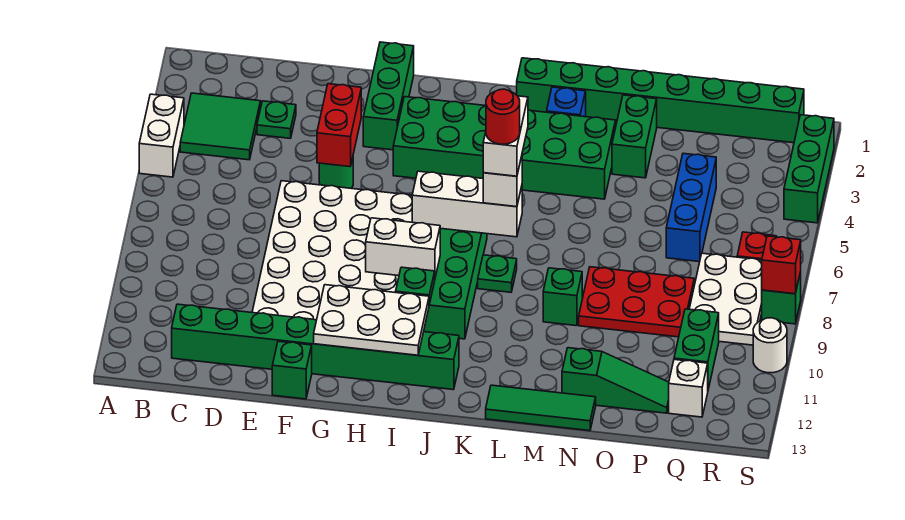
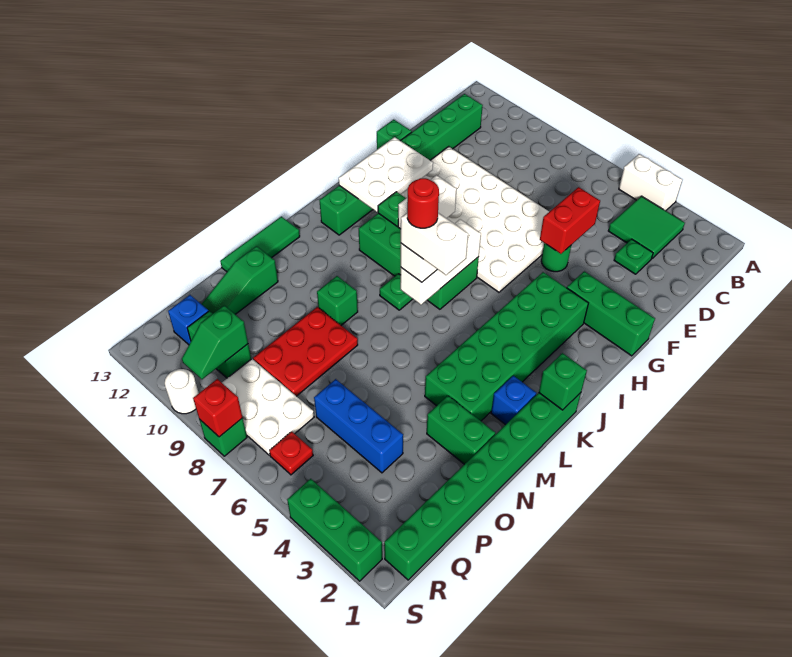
red brick F4:F5 level 2 -> red brick E5:F5 level 2
none -> green brick K1 level 2
none -> green slope Q10:R10 level 2 top Q
white brick Q12 level 1 -> blue brick Q12 level 1

